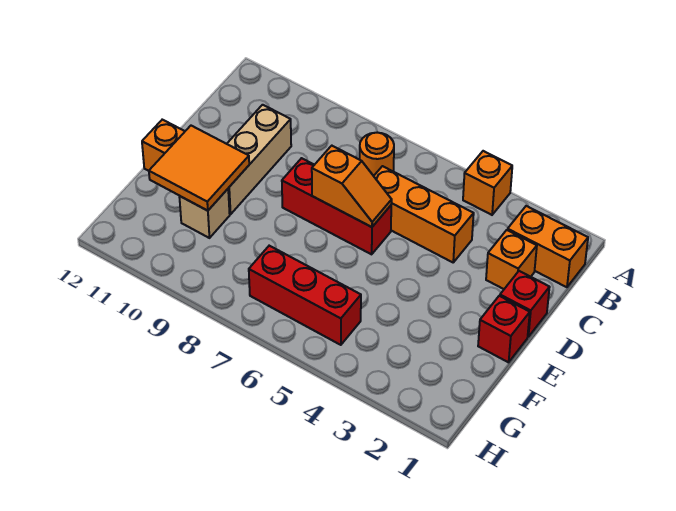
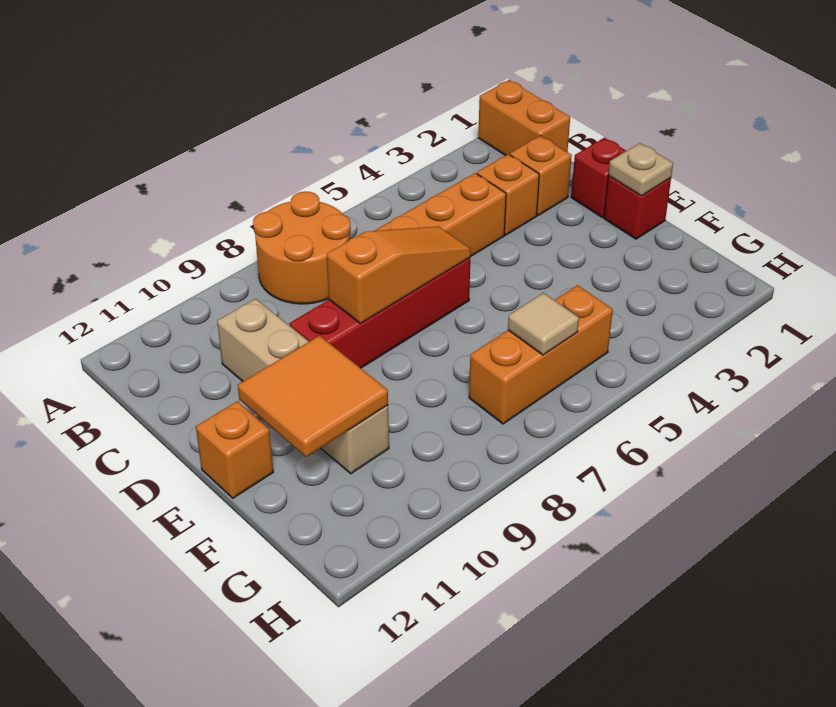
orange brick A4 level 1 -> orange brick C3 level 1
orange brick B1:B2 level 1 -> orange brick A1:B1 level 1
orange round brick B7 level 1 -> orange round brick A7:B8 level 1
red brick D6:D8 level 1 -> red brick D6:D9 level 1
orange slope D6:D7 level 2 top 7 -> orange slope D6:D8 level 2 top 8
none -> tan plate E1 level 2
red brick G5:G7 level 1 -> orange brick G5:G7 level 1
none -> tan tile G6 level 2

